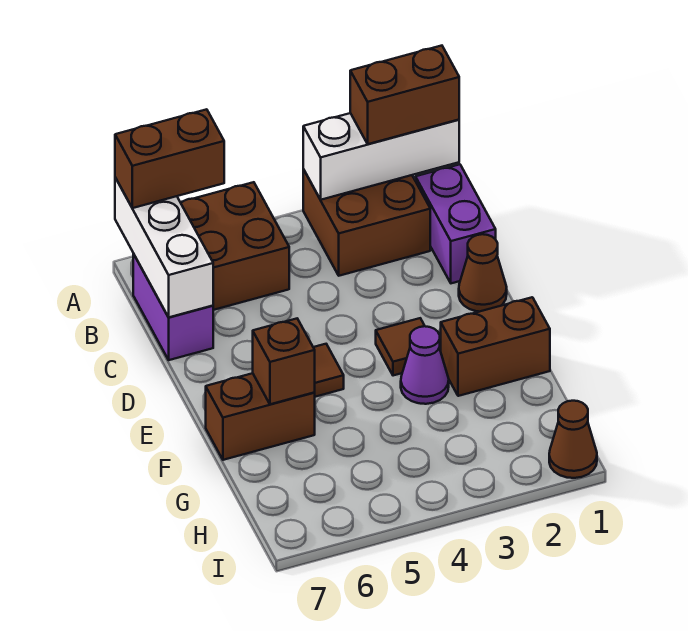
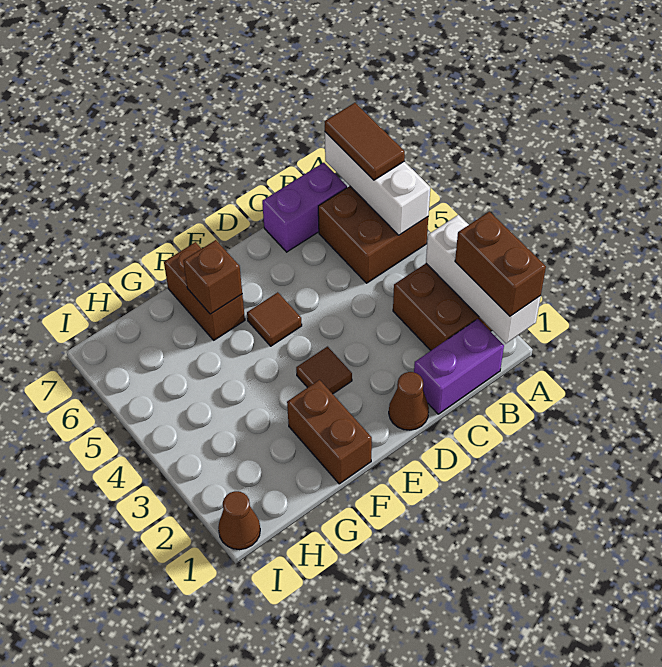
brown brick A6:A7 level 3 -> brown tile A6:A7 level 3
white brick A7:C7 level 2 -> white brick A5:A7 level 2
purple cone F3 level 1 -> none

